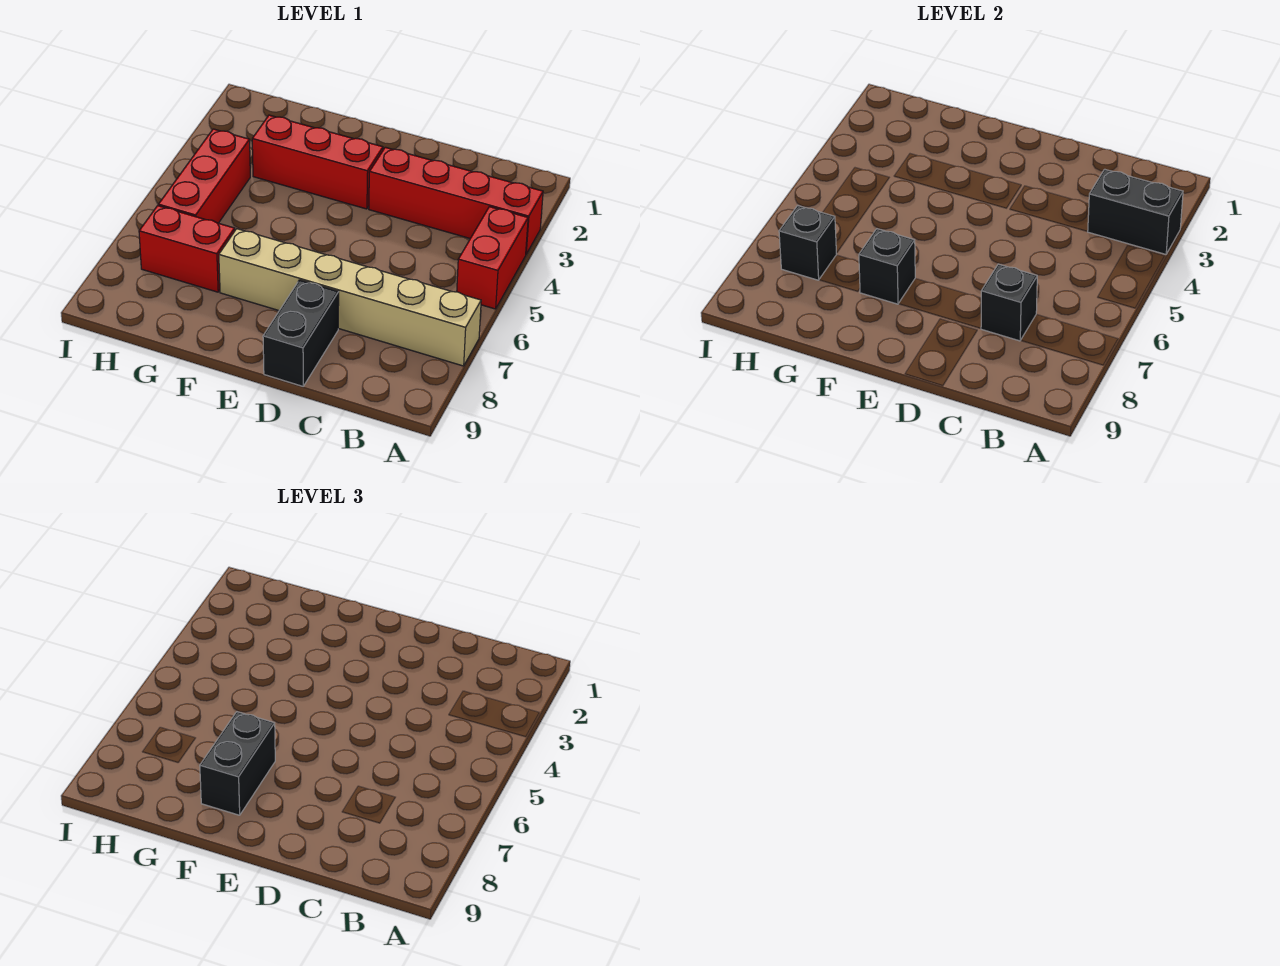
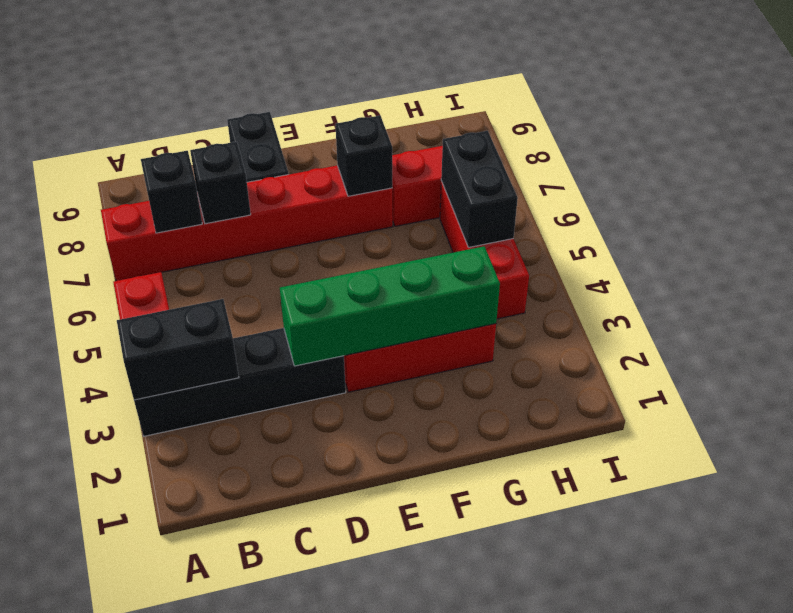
red brick A3:D3 level 1 -> black brick A3:D3 level 1
tan brick A7:F7 level 1 -> red brick A7:F7 level 1
none -> green brick D3:G3 level 2
black brick F7:F8 level 3 -> black brick H5:H6 level 2
black brick H7 level 2 -> black brick B7 level 2

